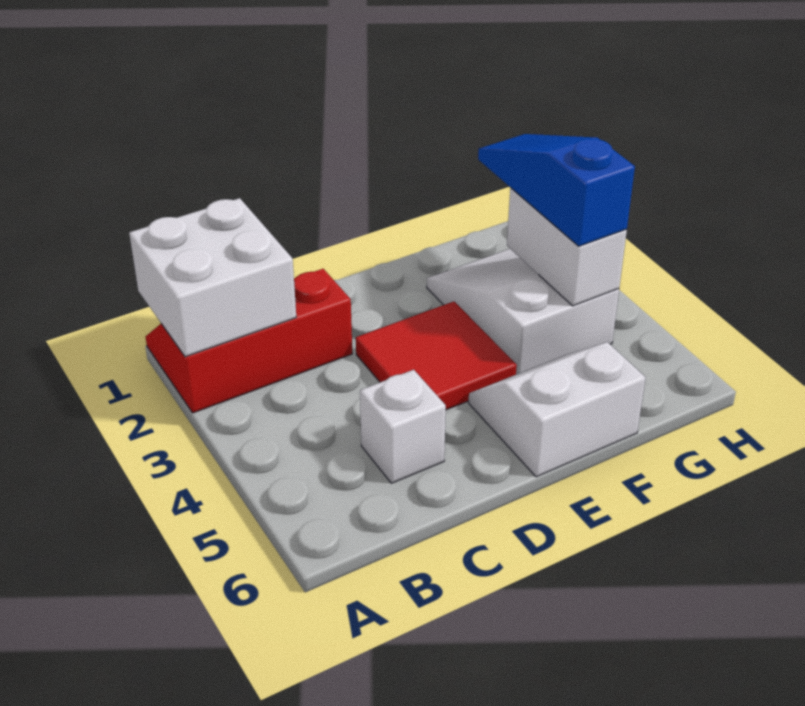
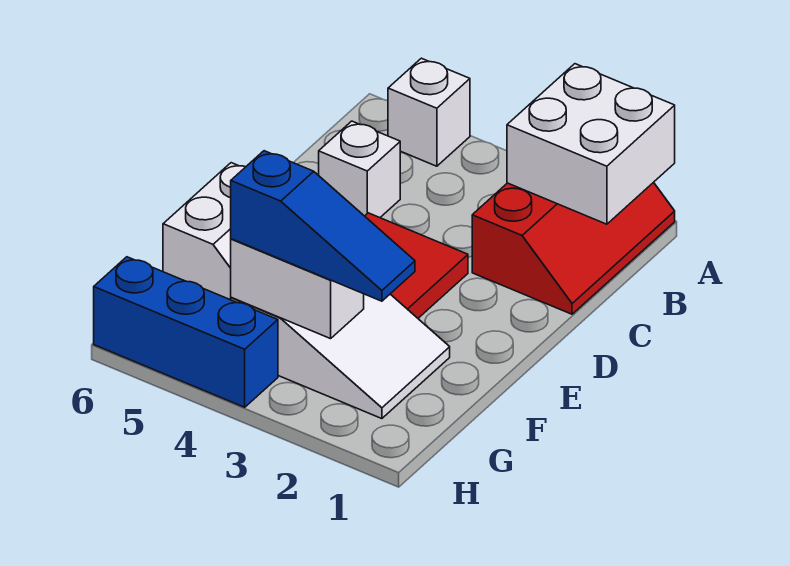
none -> white brick A5 level 1
none -> blue brick H4:H6 level 1

